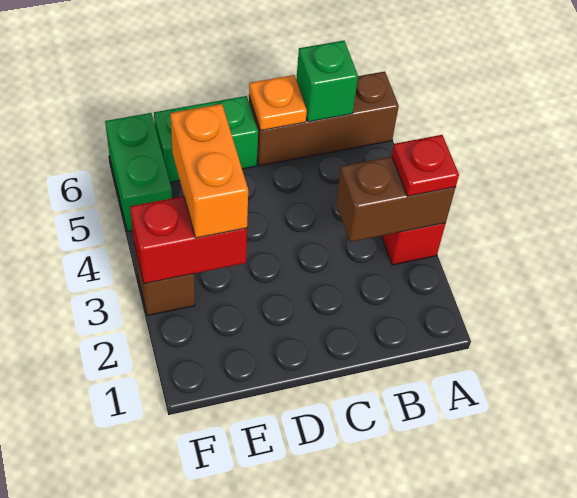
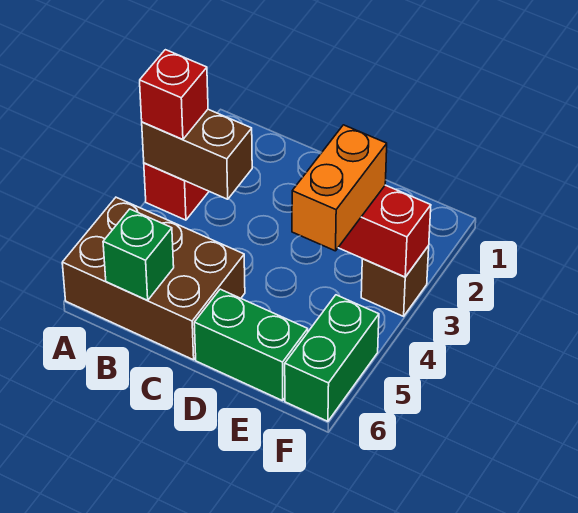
red plate A3 level 3 -> red brick A3 level 3
brown brick A6:C6 level 1 -> brown brick A5:C6 level 1
orange plate C6 level 2 -> none

